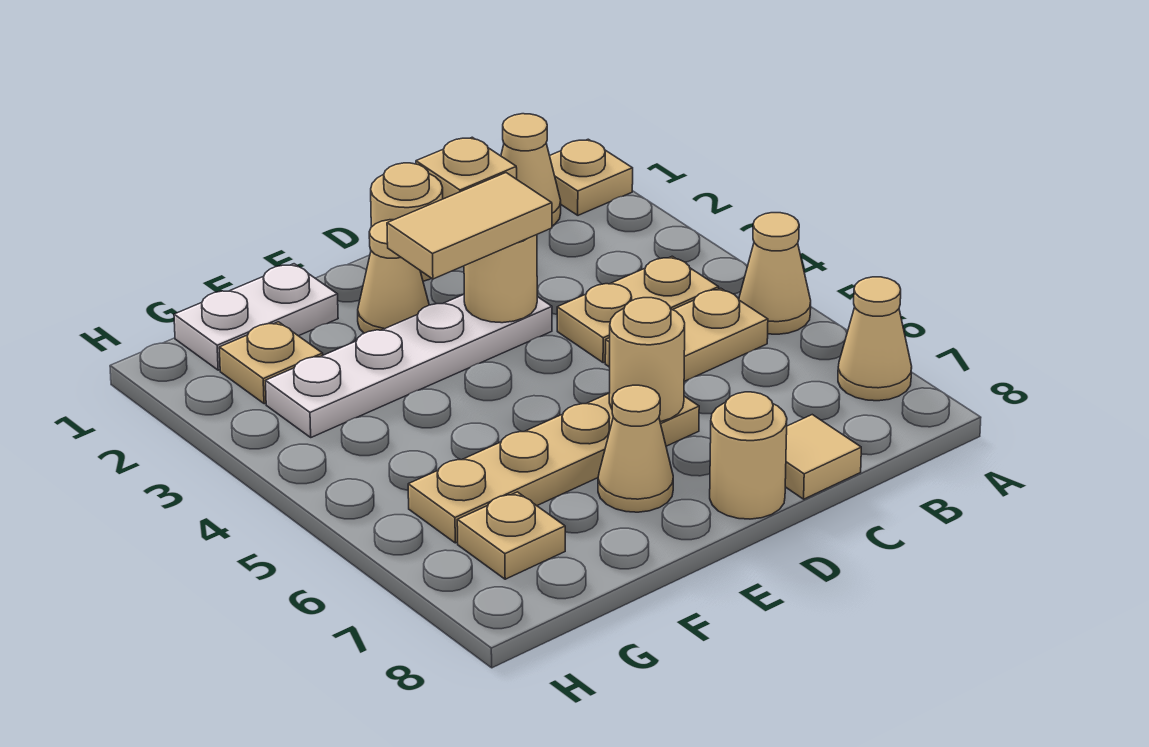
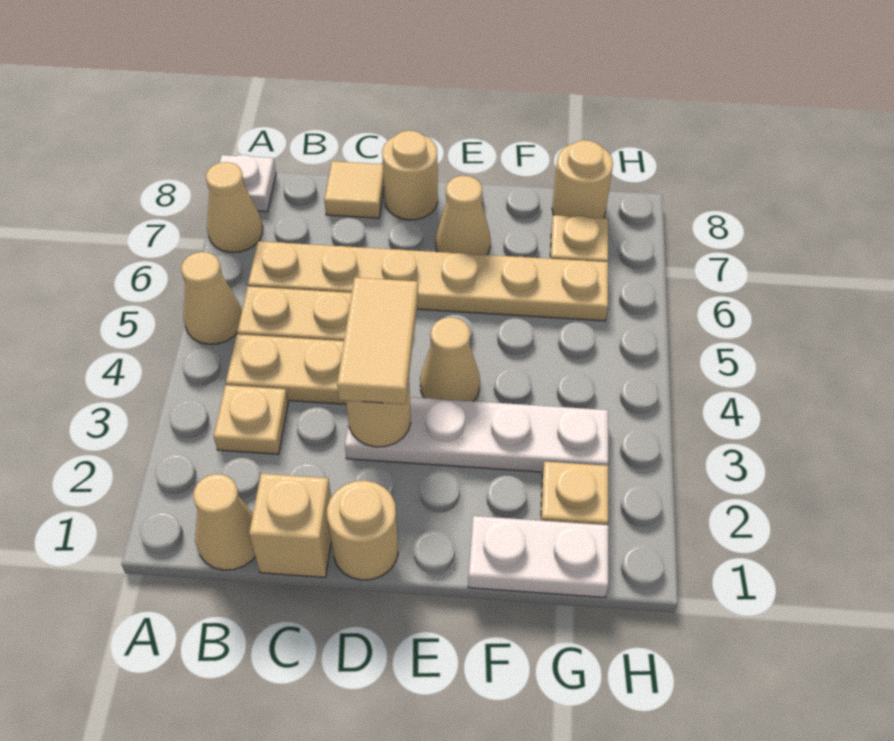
tan plate A1 level 1 -> tan plate B3 level 1
none -> white plate A8 level 1
tan tile D3:E3 level 3 -> tan tile D3:D4 level 3
tan plate D6:G6 level 1 -> tan plate B6:G6 level 1
tan round brick D6 level 2 -> tan round brick G8 level 1
tan cone E2 level 1 -> tan cone E4 level 1

